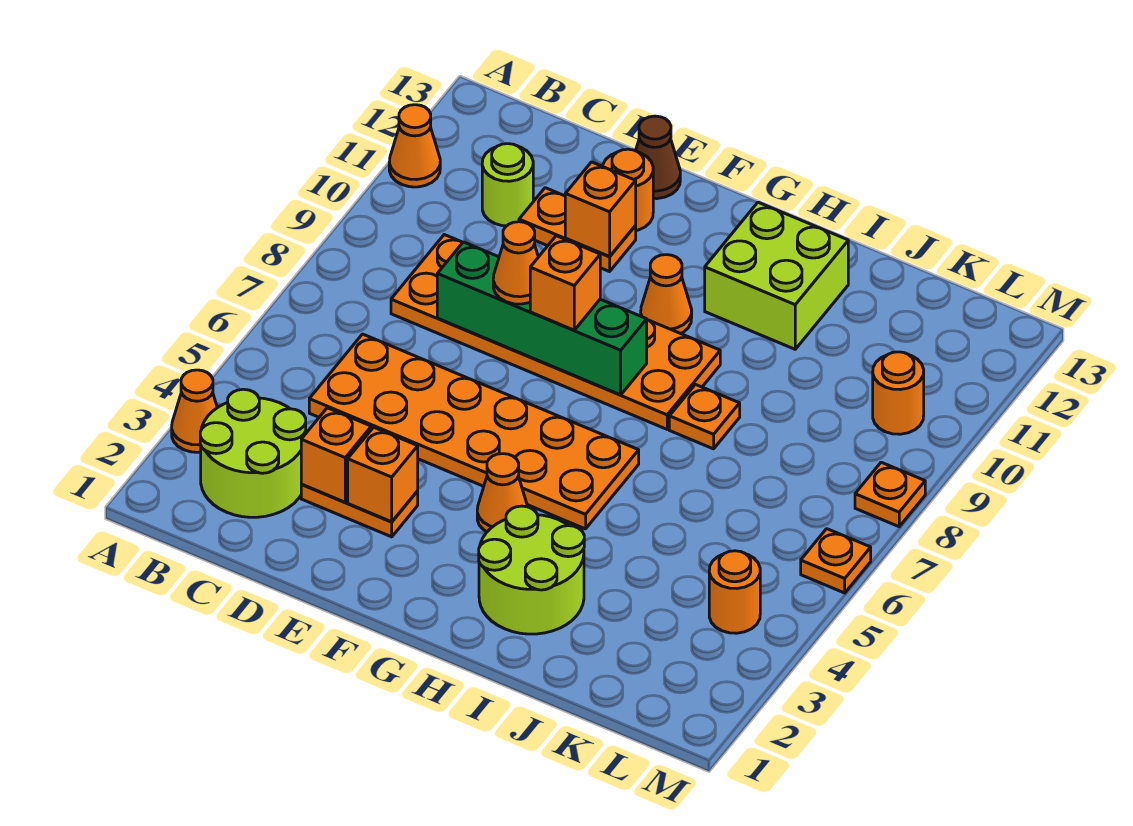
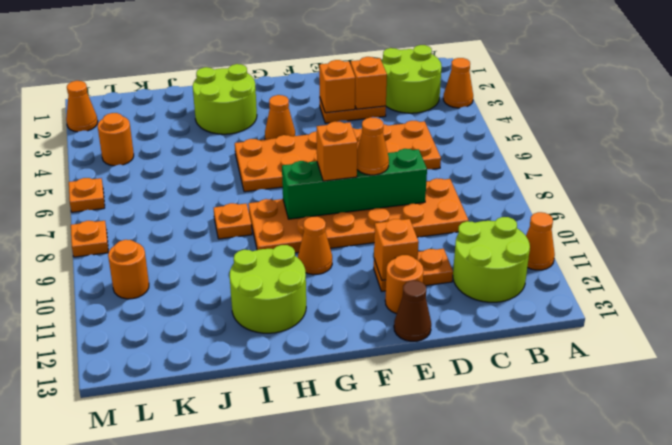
lime round brick C11 level 1 -> lime round brick B11:C12 level 1
lime brick H11:I12 level 1 -> lime round brick H11:I12 level 1
none -> orange cone M2 level 1

